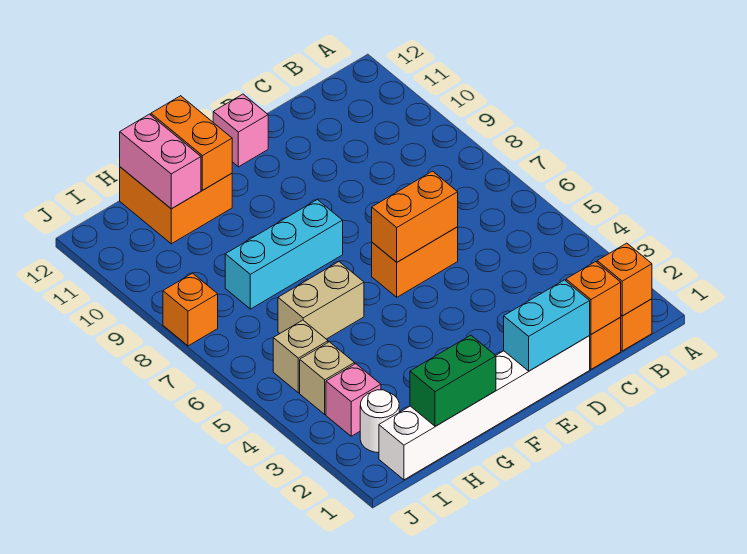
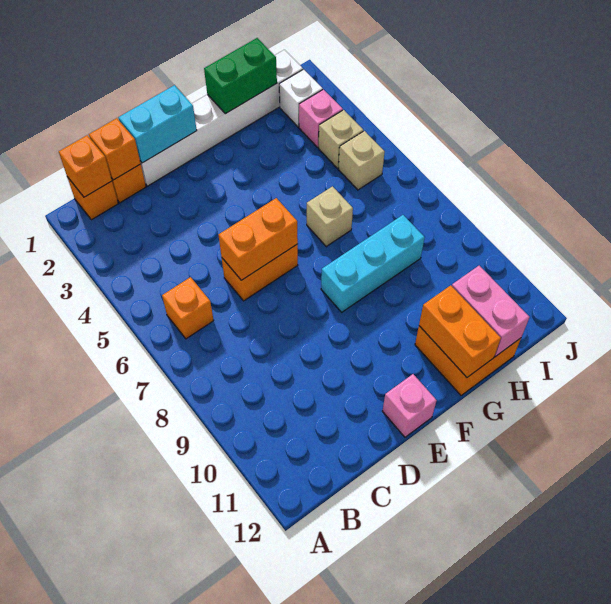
tan brick G6:H6 level 1 -> tan brick G6 level 1
white round brick I2 level 1 -> white brick I2 level 1
orange brick J8 level 1 -> orange brick B6 level 1

